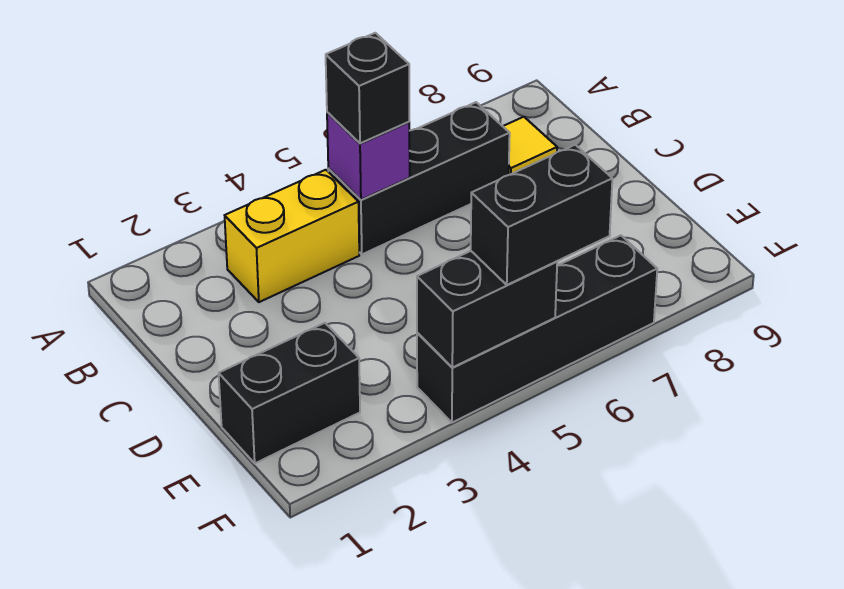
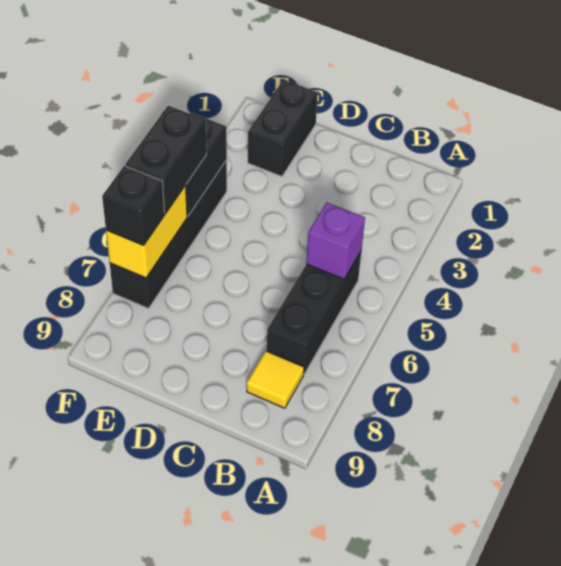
yellow brick B3:B4 level 1 -> yellow brick F6:F7 level 2
black brick B5 level 3 -> black brick F7 level 3

